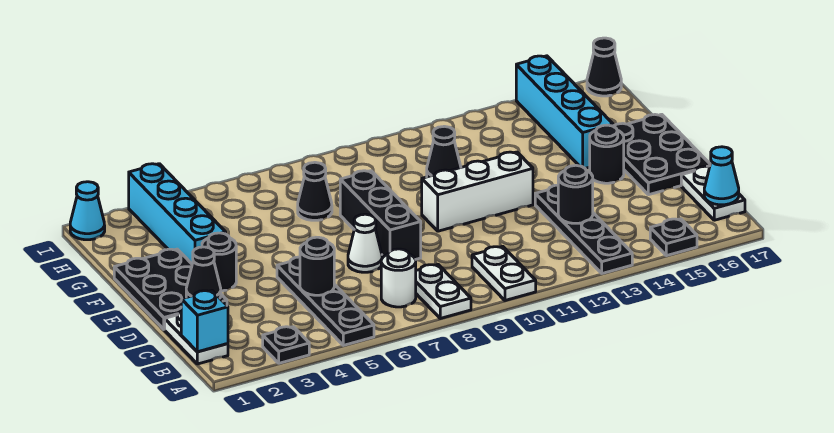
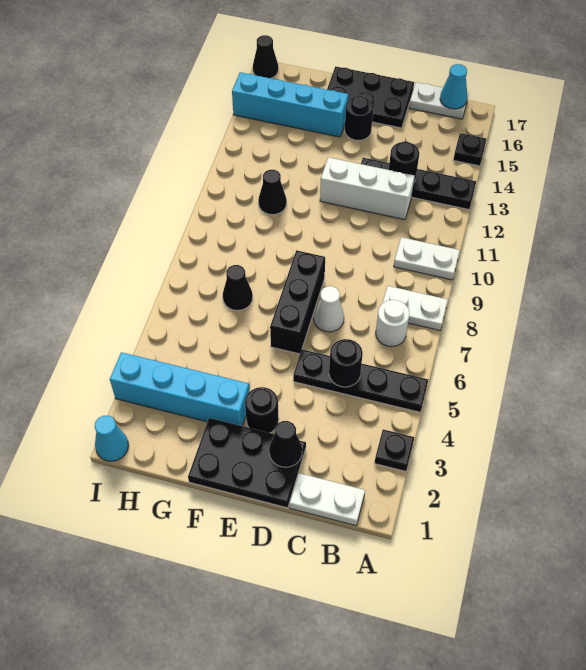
cyan brick B1 level 2 -> none
black brick D8:F8 level 1 -> black brick E6:E8 level 1
white brick E10:E12 level 1 -> white brick C12:E12 level 1

